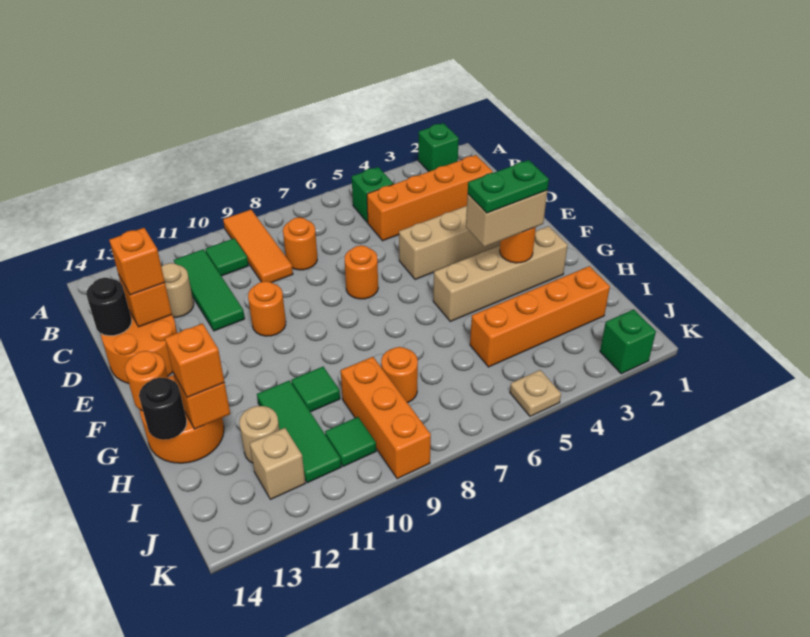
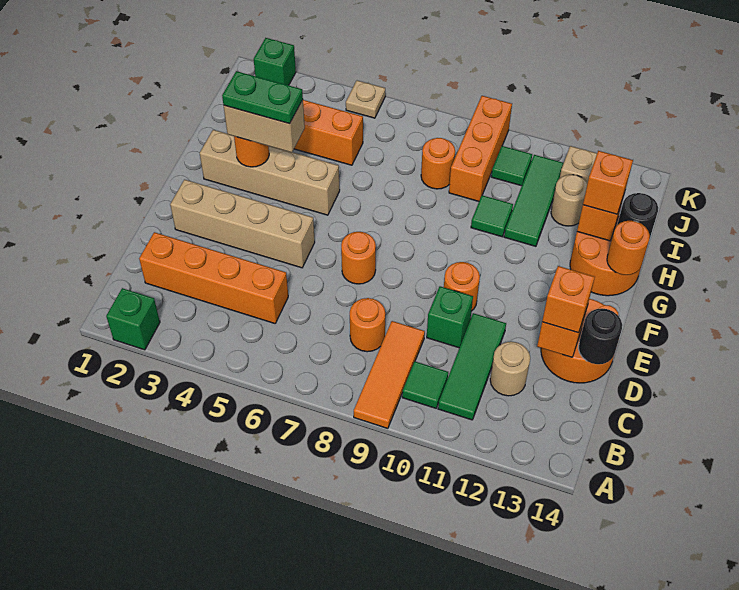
green brick B5 level 1 -> green brick D10 level 1

